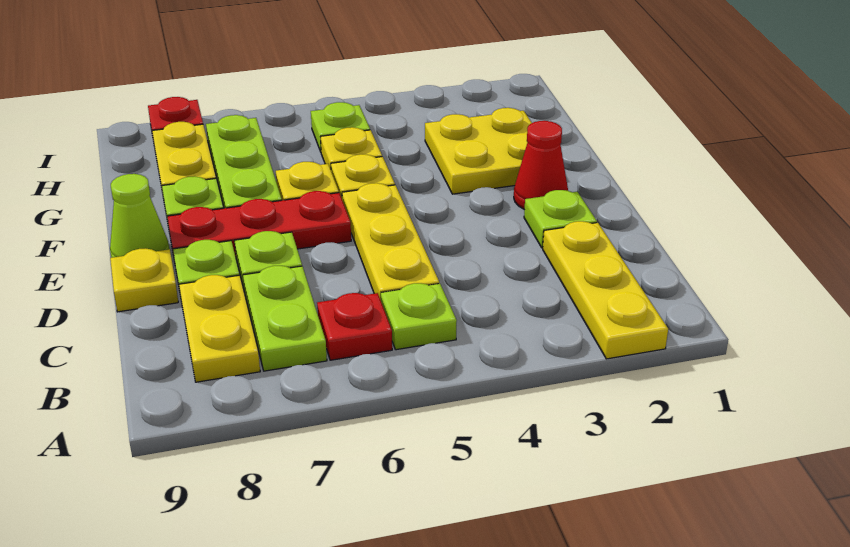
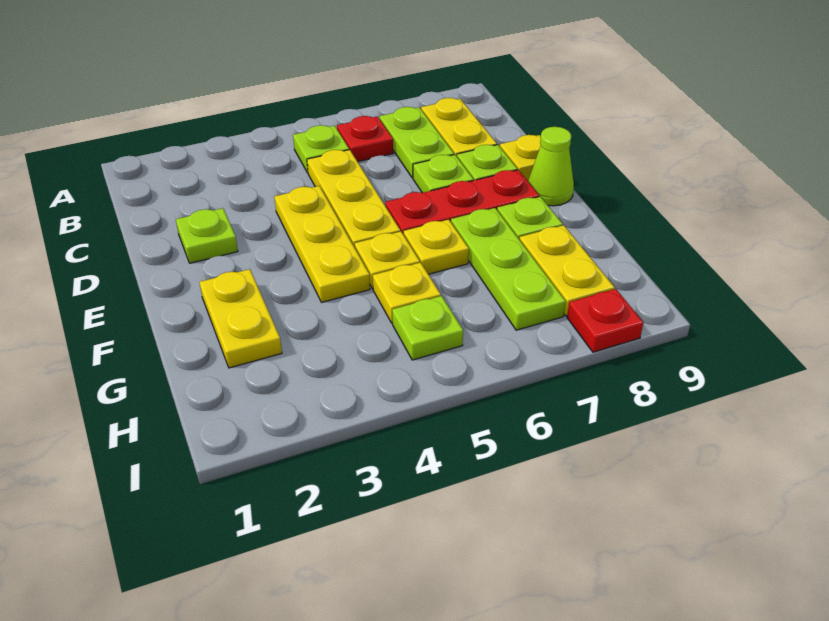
yellow plate A2:C2 level 1 -> yellow plate D4:F4 level 1
red cone E2 level 1 -> none
yellow plate F2:G3 level 1 -> yellow plate F2:G2 level 1

